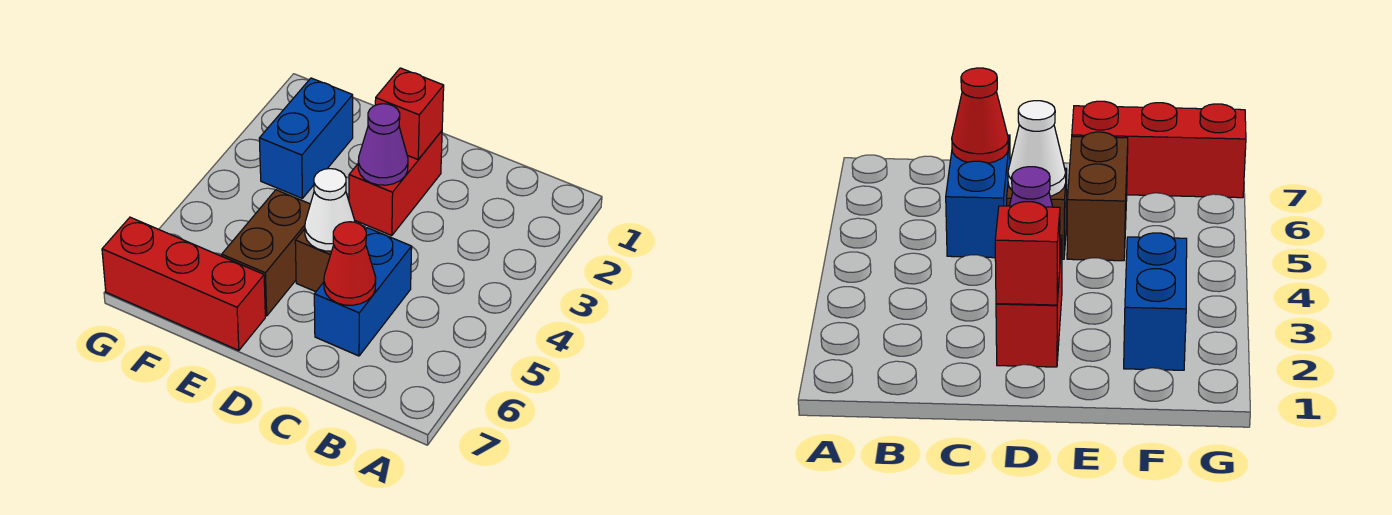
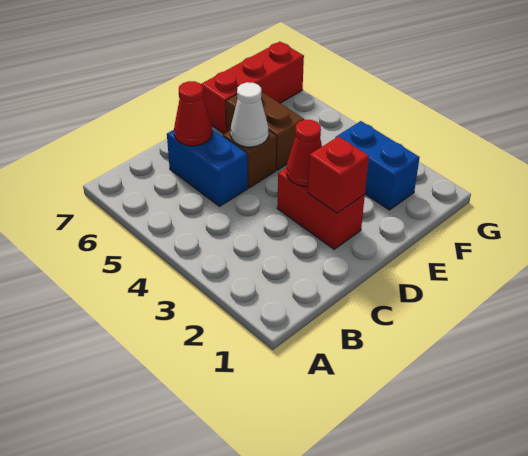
purple cone D3 level 2 -> red cone D3 level 2

